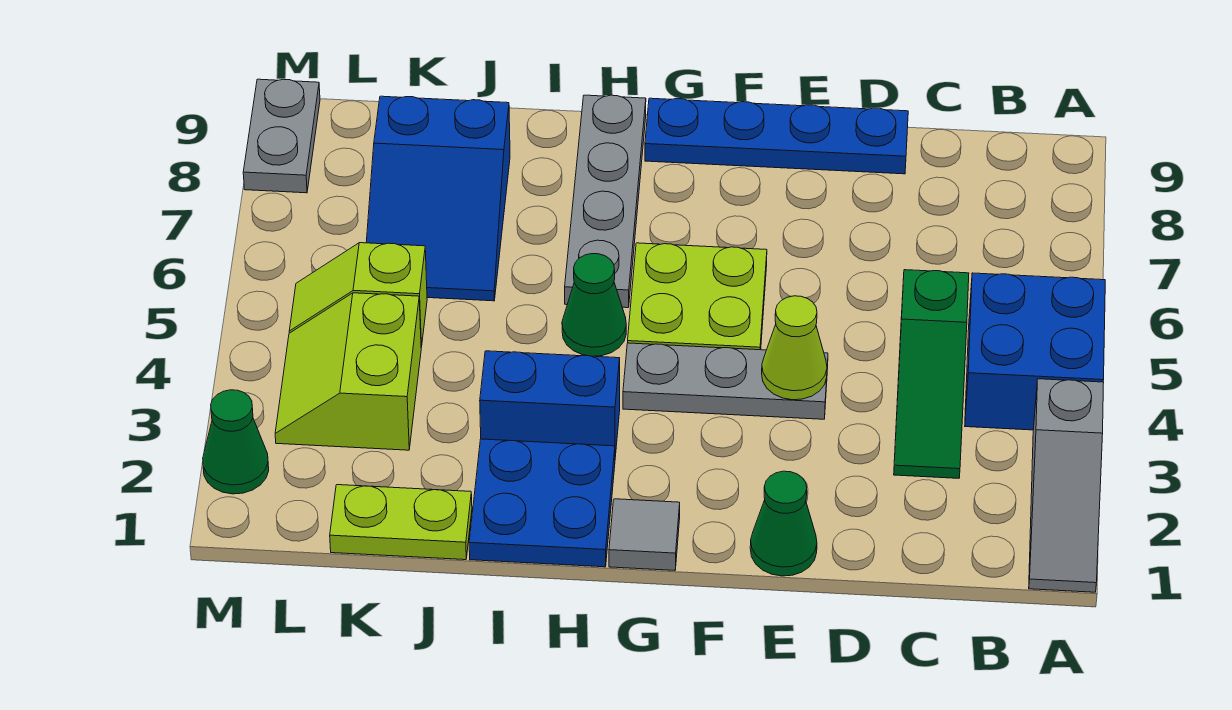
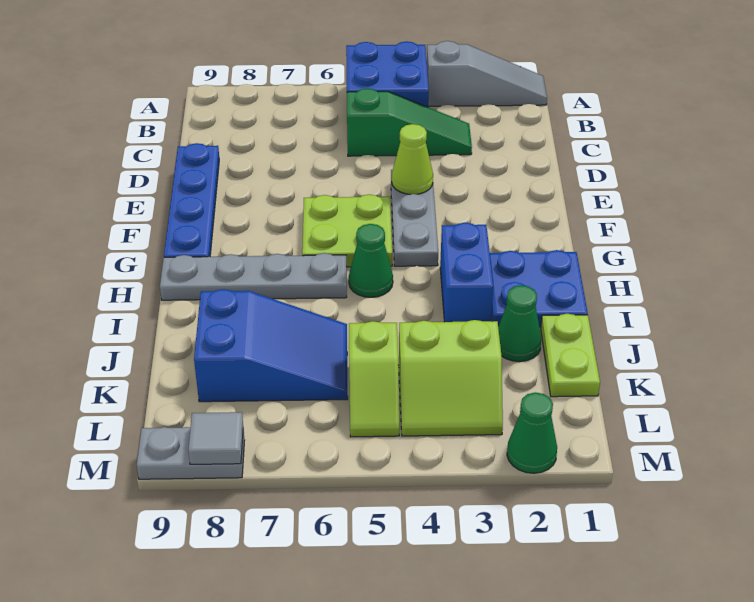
green cone E1 level 1 -> green cone J2 level 1
grey tile G1 level 1 -> grey tile M8 level 2

